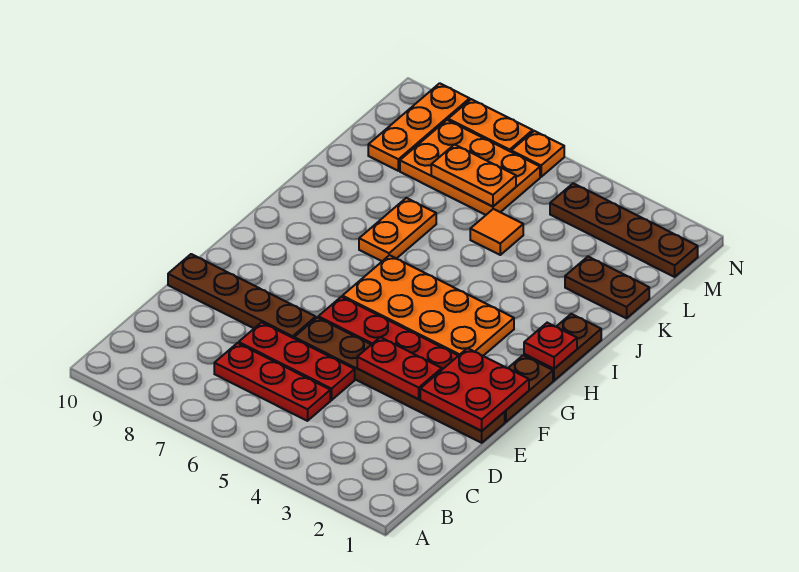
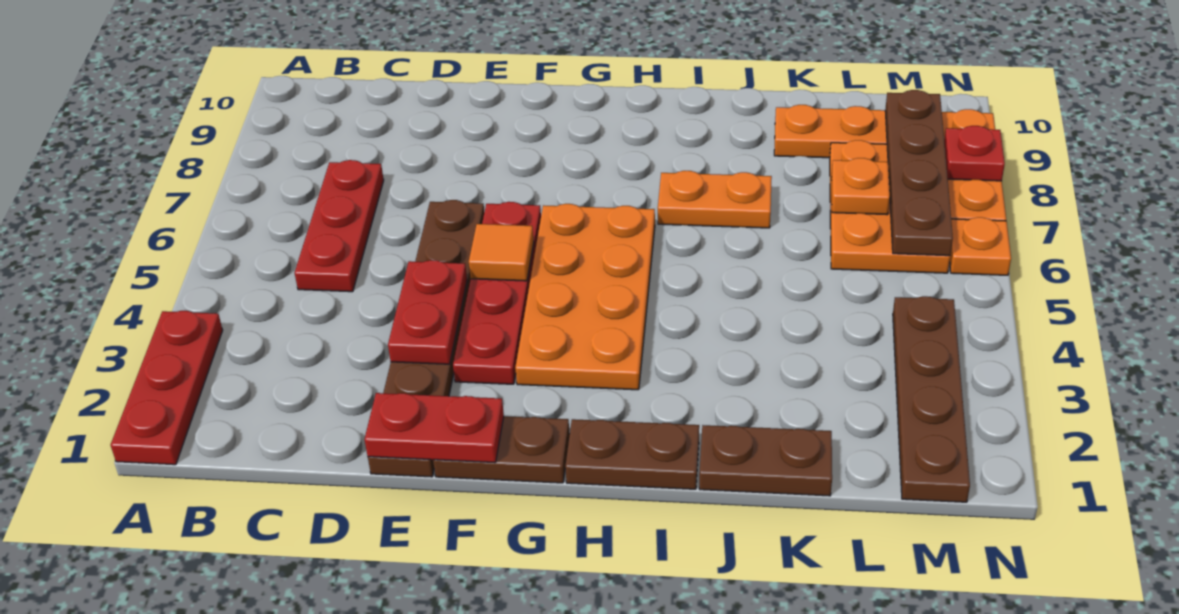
red plate D5:D7 level 1 -> red plate A1:A3 level 1
red plate E1:F2 level 2 -> red plate E1:F1 level 2
brown plate E7:E10 level 1 -> brown plate M6:M9 level 2
red plate H1 level 2 -> red plate N8 level 2
brown plate K1:K2 level 1 -> brown plate J1:K1 level 1
orange tile K5 level 1 -> orange tile F5 level 2
orange plate L6:L7 level 2 -> orange plate L7 level 2
orange plate L9:N9 level 1 -> orange plate K9:N9 level 1

